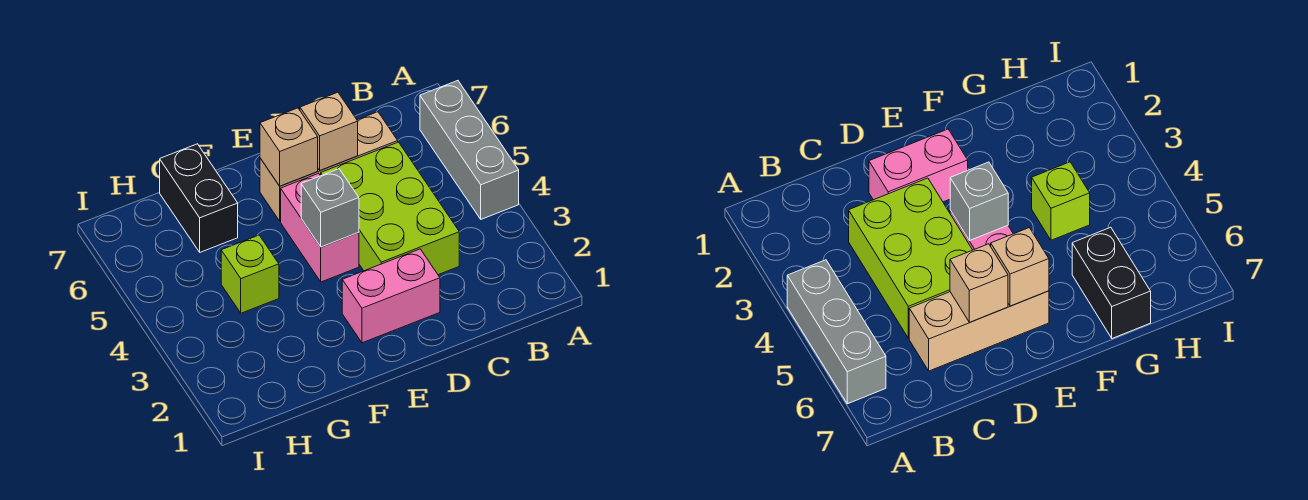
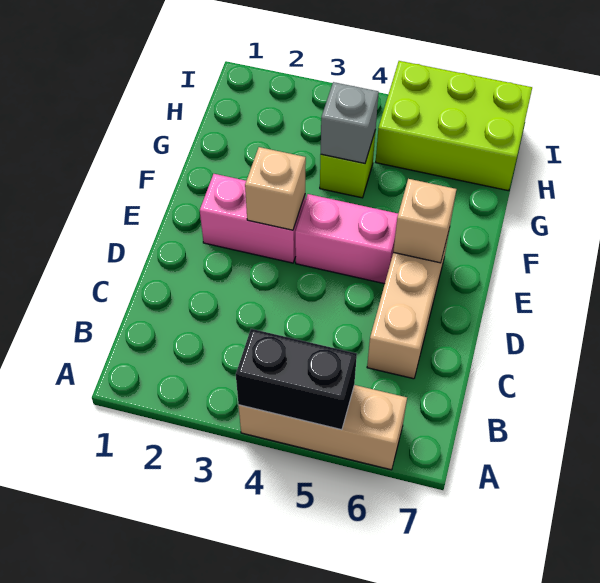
grey brick A4:A6 level 1 -> tan brick A4:A6 level 1
lime brick C3:D5 level 1 -> lime brick H5:I7 level 1
pink brick D2:E2 level 1 -> pink brick E2:E3 level 1
tan brick D6 level 2 -> tan brick E3 level 2
grey brick E4 level 2 -> grey brick G4 level 2
black brick G6:G7 level 1 -> black brick A4:A5 level 2

